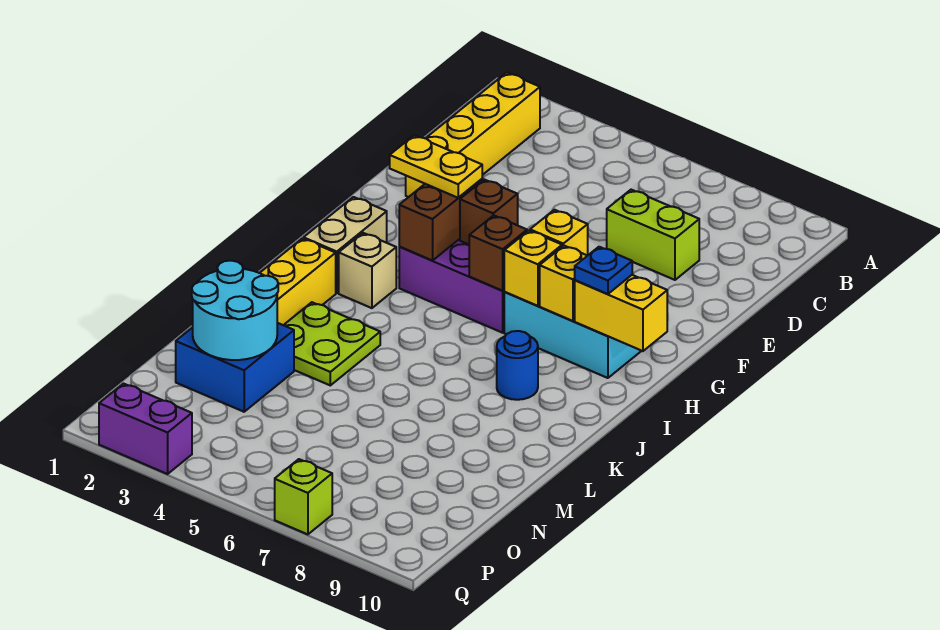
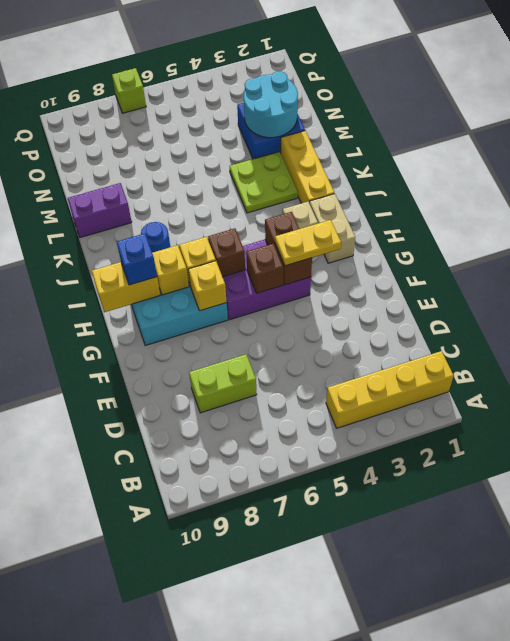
yellow brick B2:E2 level 1 -> yellow brick B1:B4 level 1
blue plate H9 level 3 -> blue brick H9 level 3
purple brick Q2:Q3 level 1 -> purple brick L9:L10 level 1

